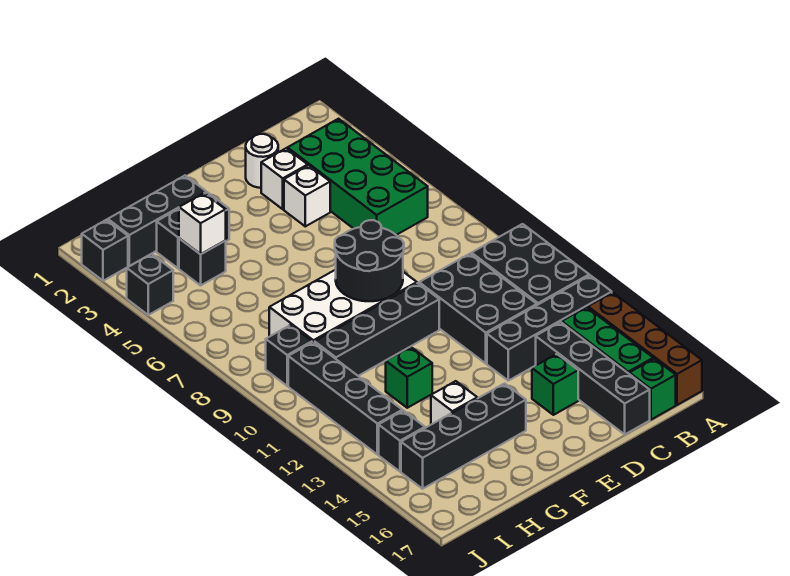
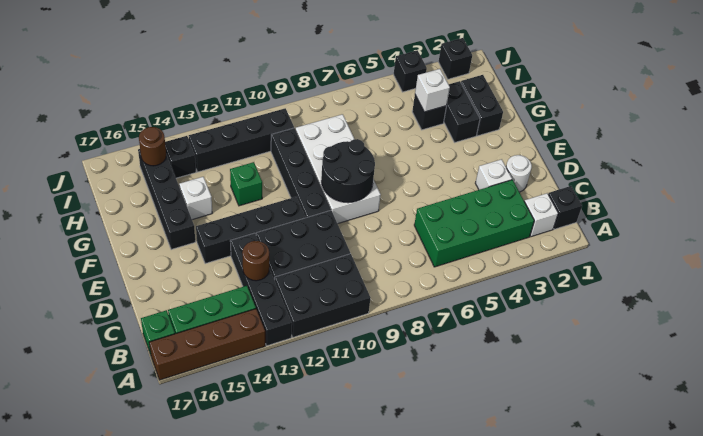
none -> brown round brick C13 level 2
black brick C14:C17 level 1 -> black brick E11:E14 level 1
white brick D4 level 1 -> white brick B2 level 1
green brick D15 level 1 -> none
black brick G2:I2 level 1 -> black brick G2:H2 level 1
black brick I9 level 1 -> black brick B1 level 1
none -> brown round brick I15 level 2

